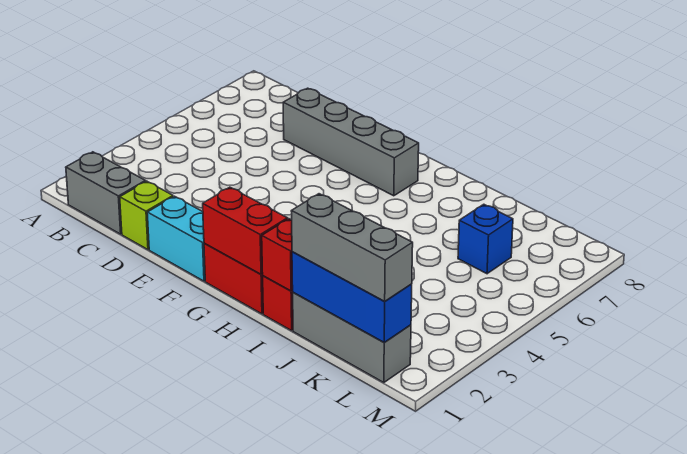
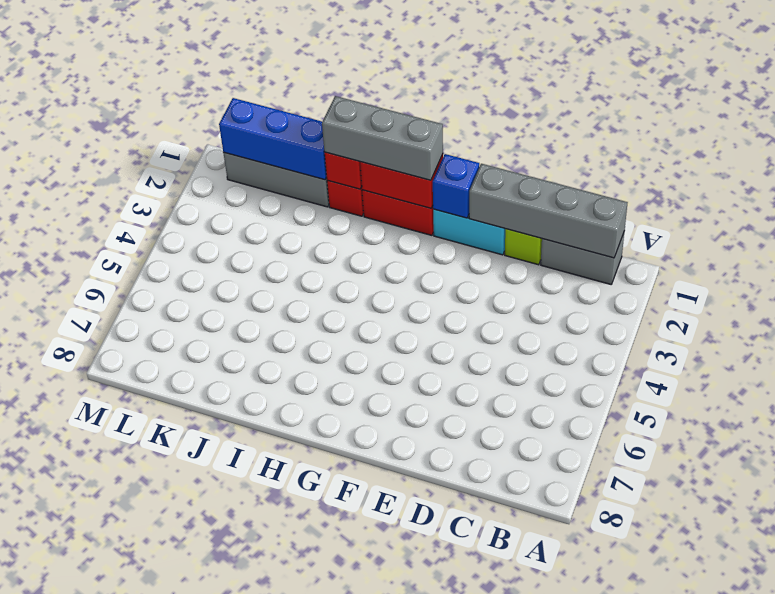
grey brick D7:G7 level 1 -> grey brick B1:E1 level 2
grey brick J1:L1 level 3 -> grey brick G1:I1 level 3
blue brick K6 level 1 -> blue brick F1 level 2

